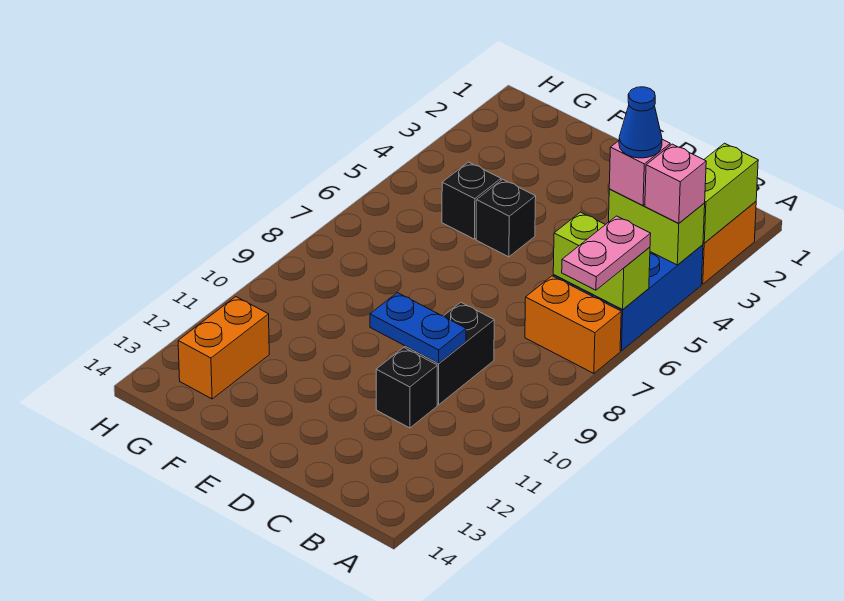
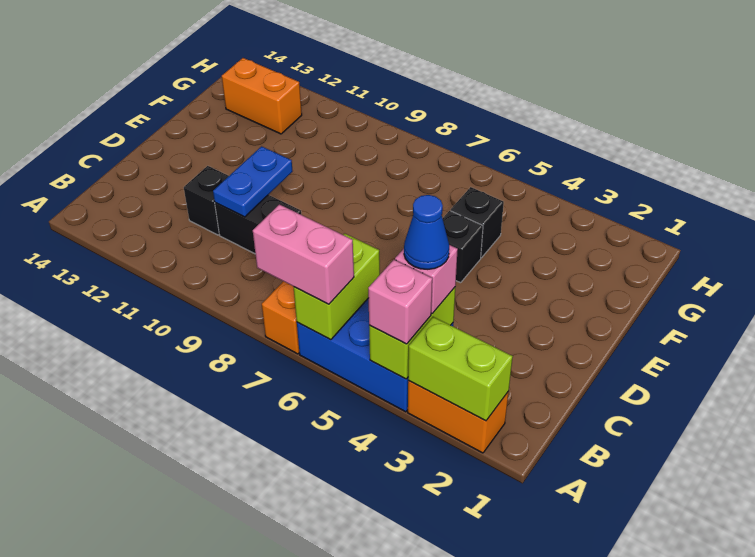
pink plate A6:A7 level 3 -> pink brick A6:A7 level 3

